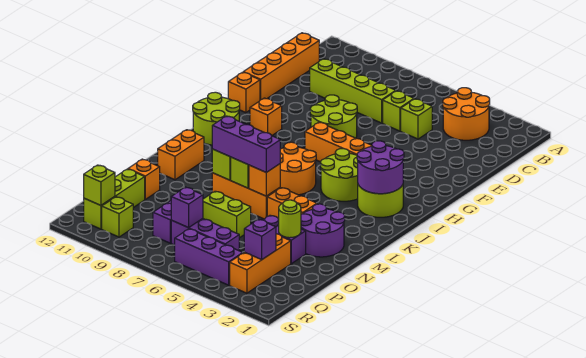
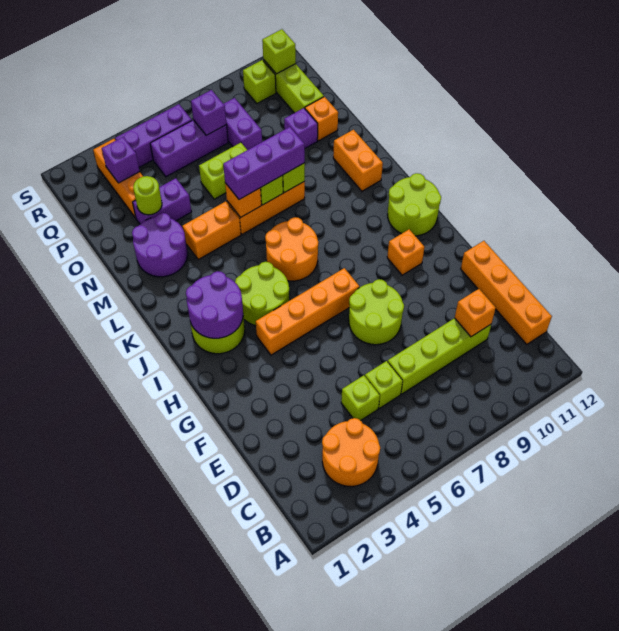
orange brick G12 level 1 -> orange brick D10 level 2
none -> purple brick O10 level 1

